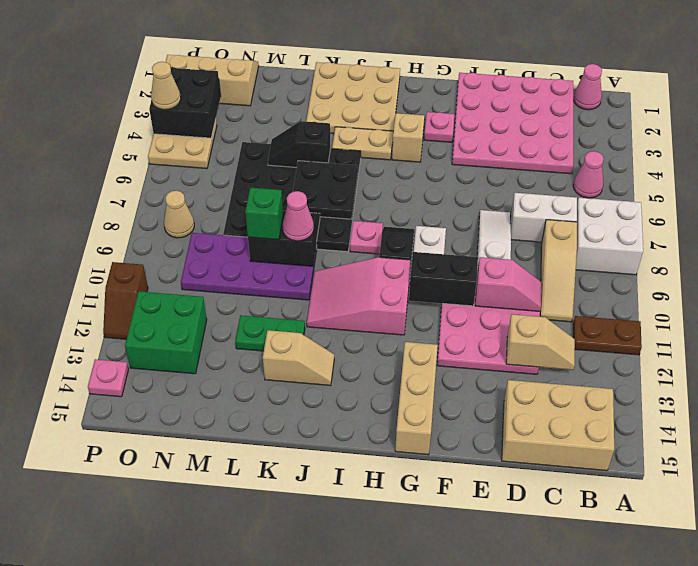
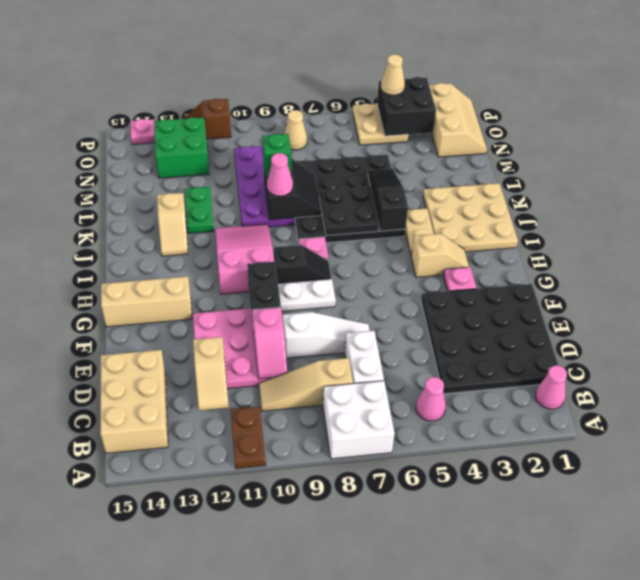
pink plate C1:F4 level 1 -> black plate C1:F4 level 1
black slope K5:L5 level 2 top K -> black slope J5:L5 level 2 top J

